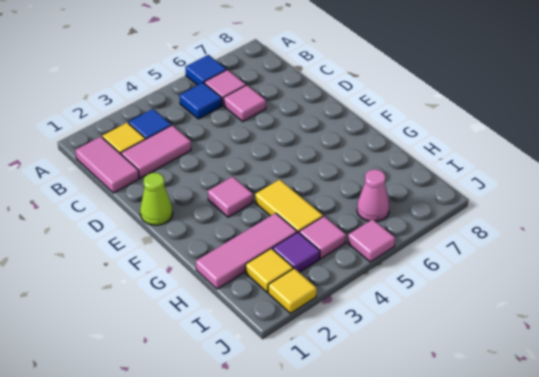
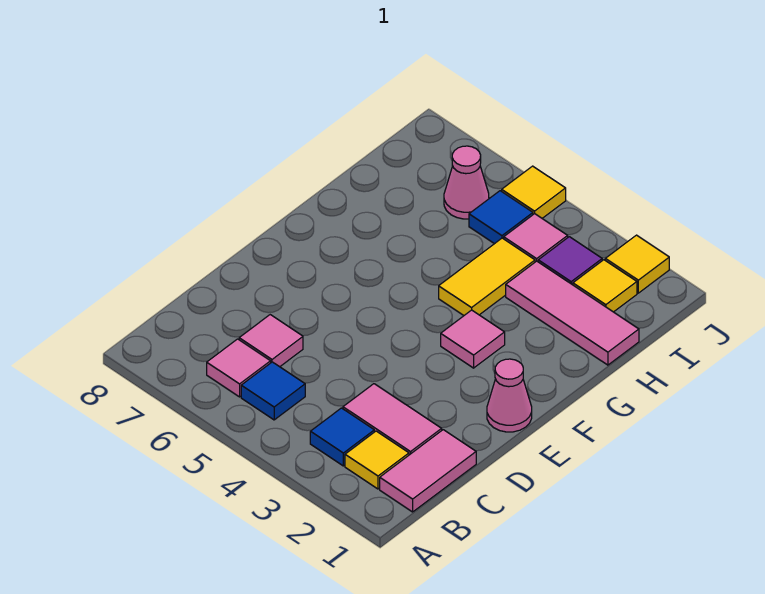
blue tile A6 level 1 -> blue tile I5 level 1
lime cone E1 level 1 -> pink cone E1 level 1
pink tile J5 level 1 -> yellow tile J5 level 1

